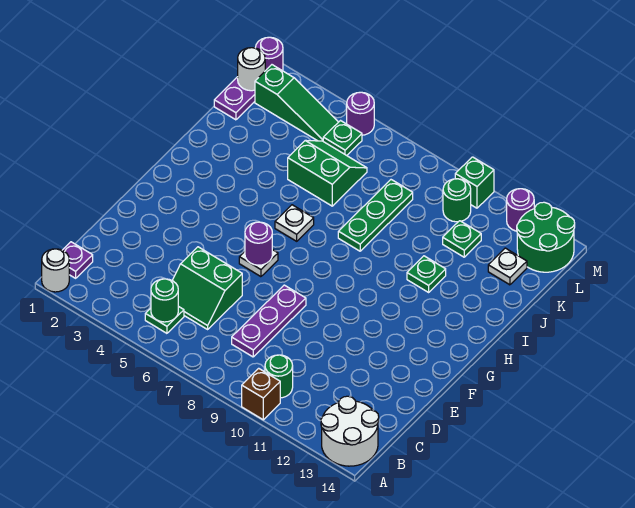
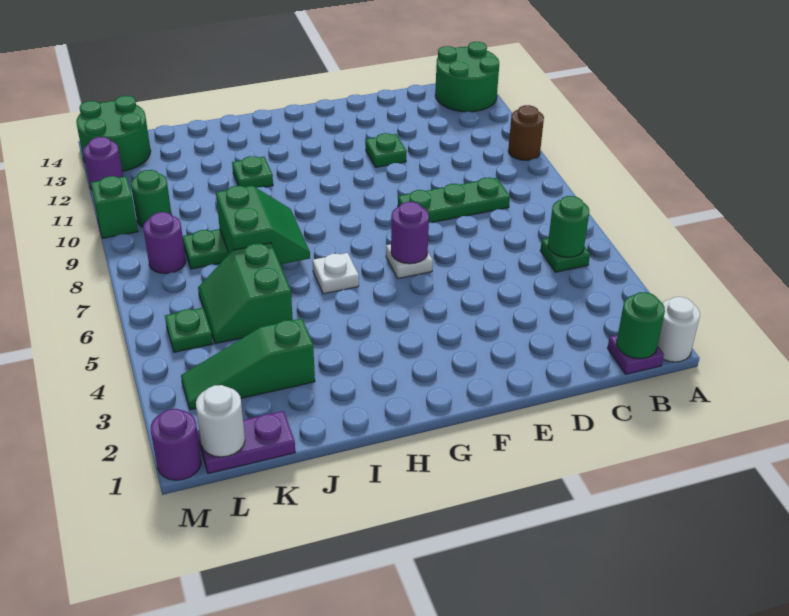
brown brick A10 level 1 -> brown round brick A10 level 1
white round brick A13:B14 level 1 -> green round brick A13:B14 level 1
green round brick B10 level 1 -> green round brick B1 level 2
green slope C5:D6 level 1 top D -> green slope I7:J8 level 2 top J
purple plate C8:E8 level 1 -> green plate C8:E8 level 1
green plate K11 level 1 -> green plate E11 level 1
white plate K13 level 1 -> none
green slope L2:L4 level 1 top 2 -> green slope J3:L3 level 1 top J
purple round brick M5 level 1 -> purple round brick L8 level 1

